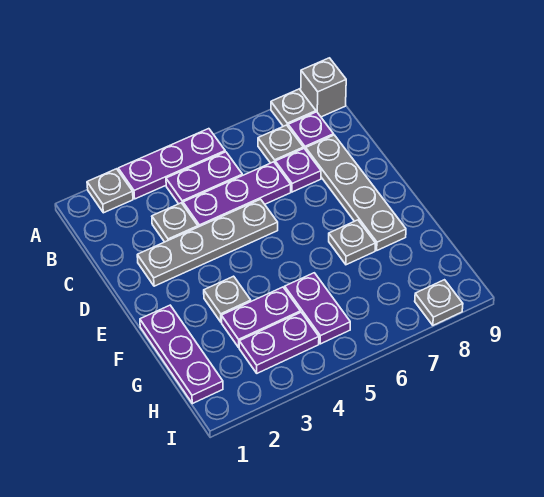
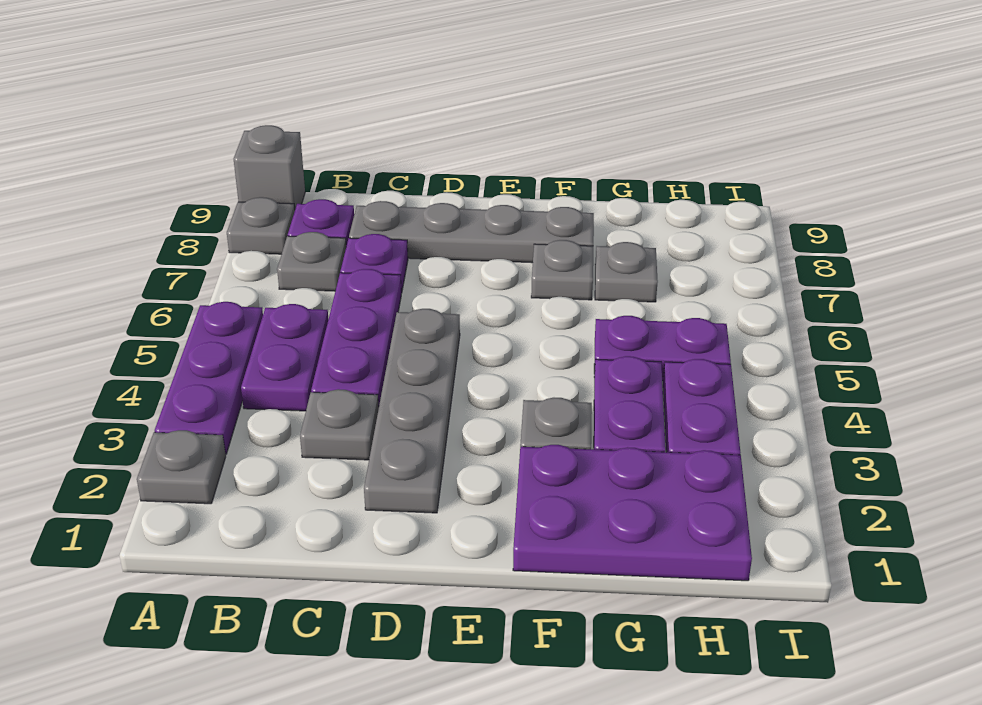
purple plate F1:H1 level 1 -> purple plate F1:H2 level 1
grey plate I8 level 1 -> grey plate G7 level 1

